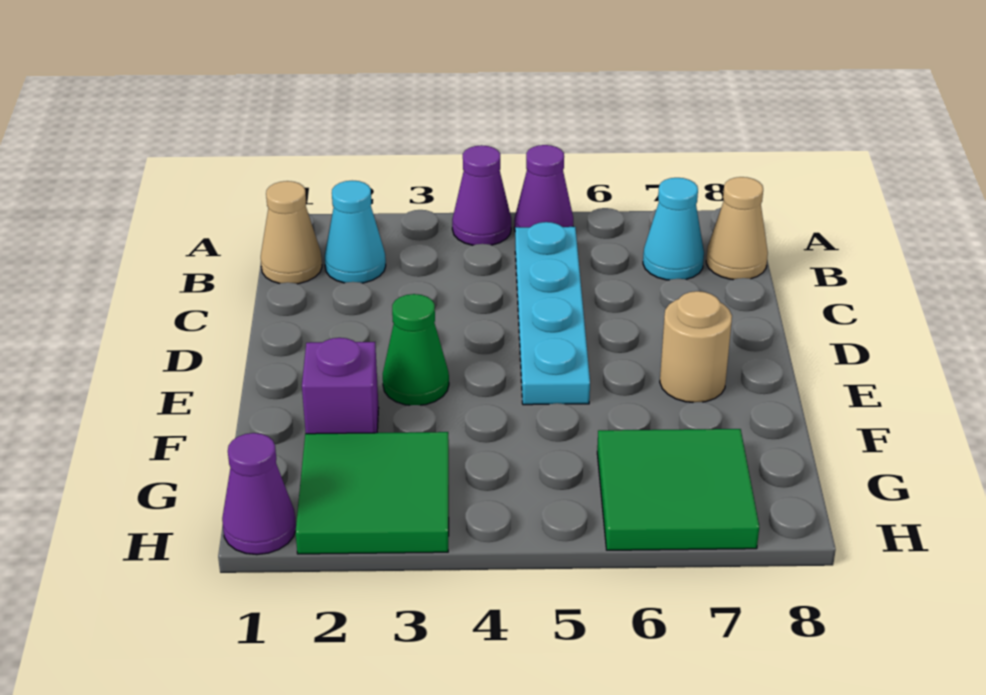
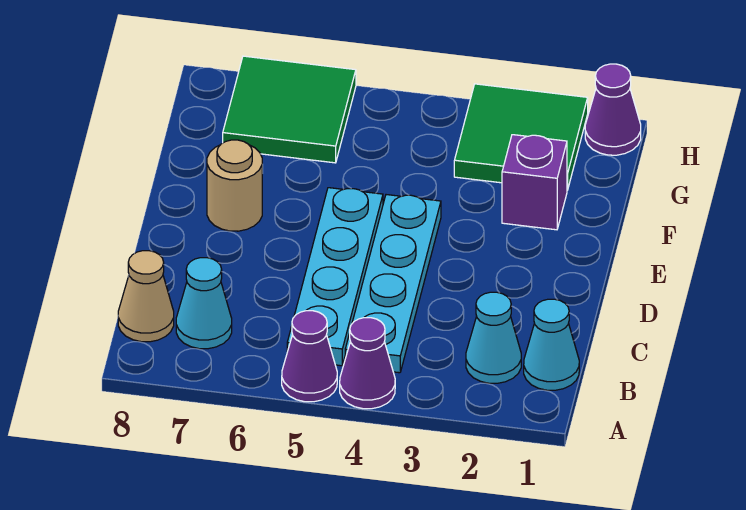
tan cone B1 level 1 -> cyan cone B1 level 1
none -> cyan plate B4:E4 level 1
green cone E3 level 1 -> none

